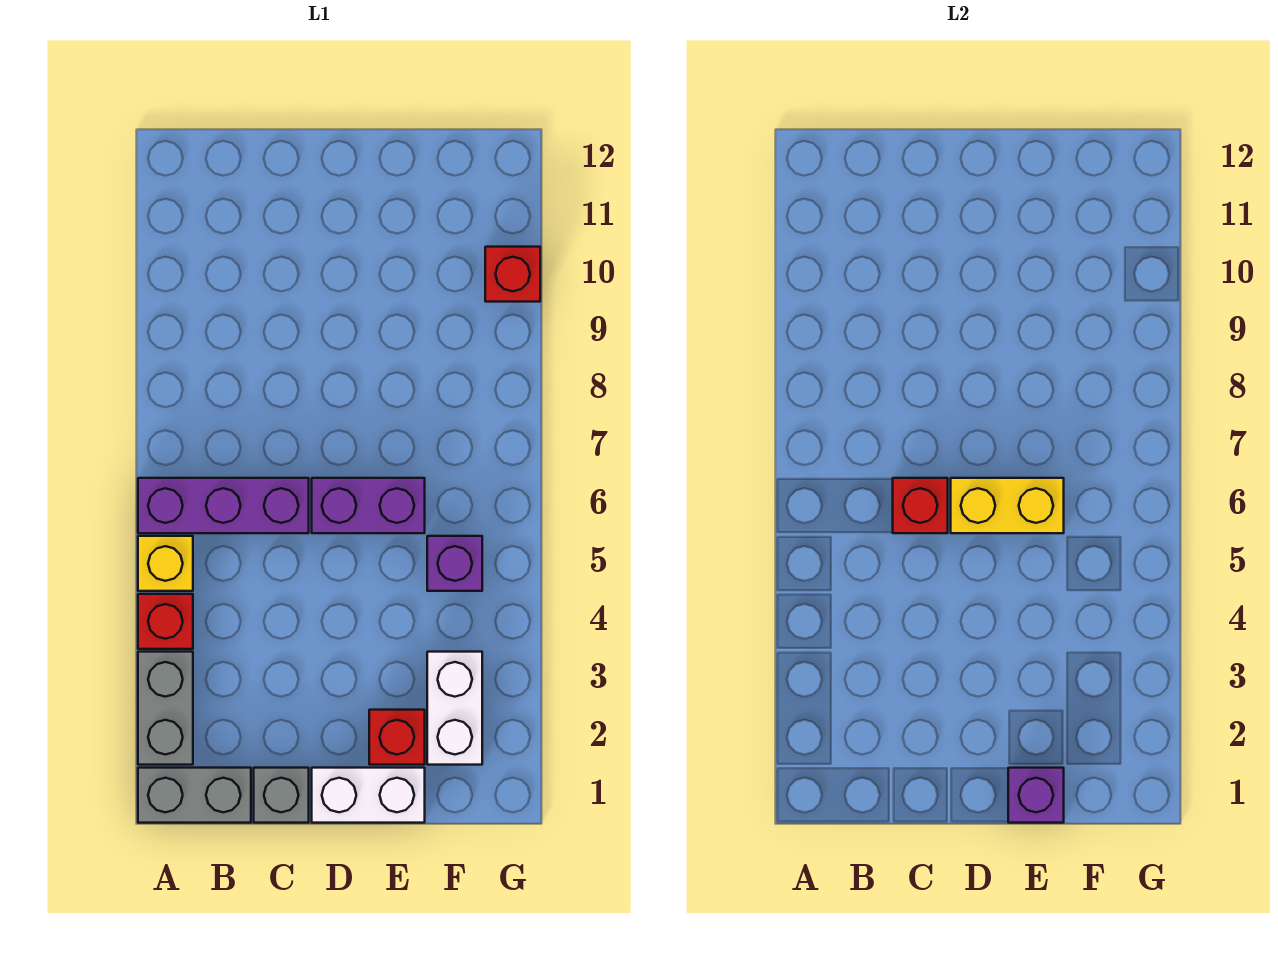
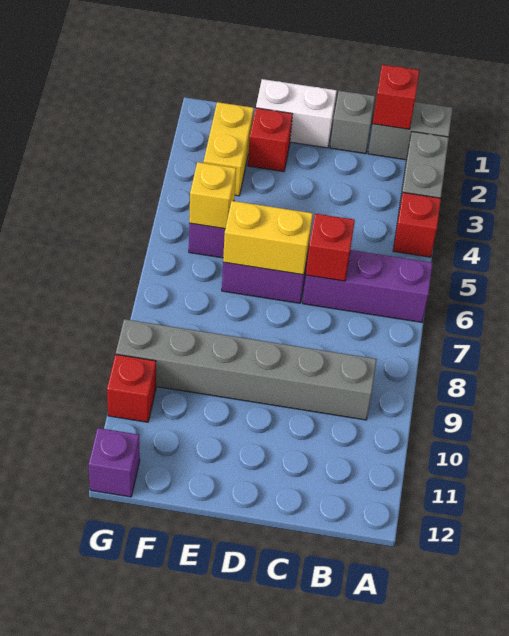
yellow brick A5 level 1 -> yellow brick F5 level 2
none -> red brick B1 level 2
none -> grey brick B9:G9 level 1
purple brick E1 level 2 -> purple brick G12 level 1
white brick F2:F3 level 1 -> yellow brick F2:F3 level 1

